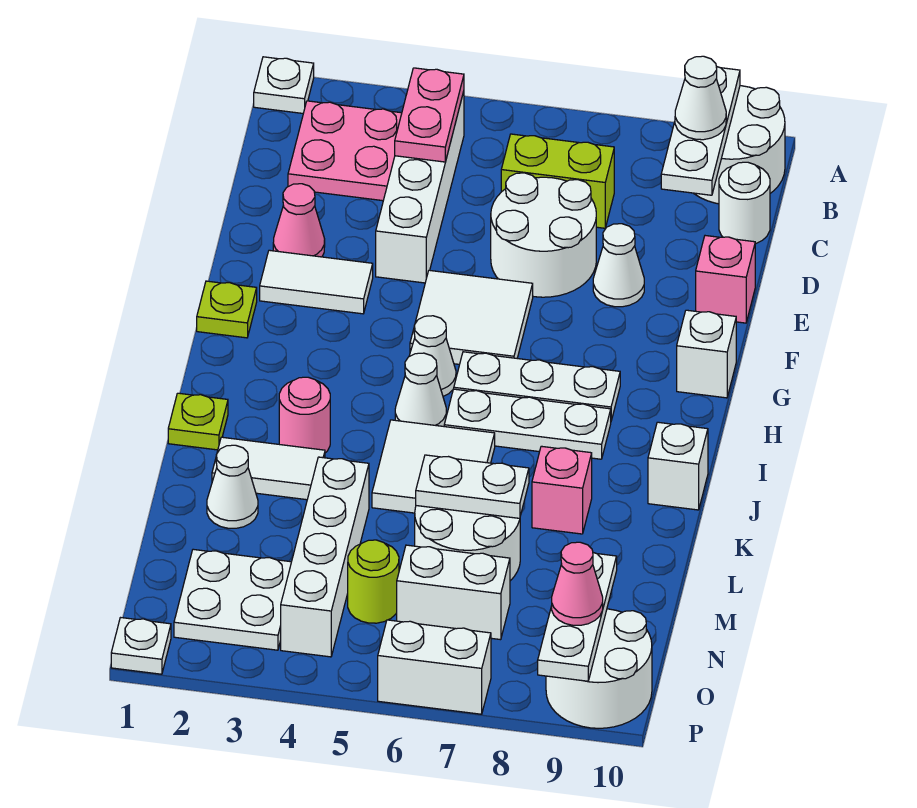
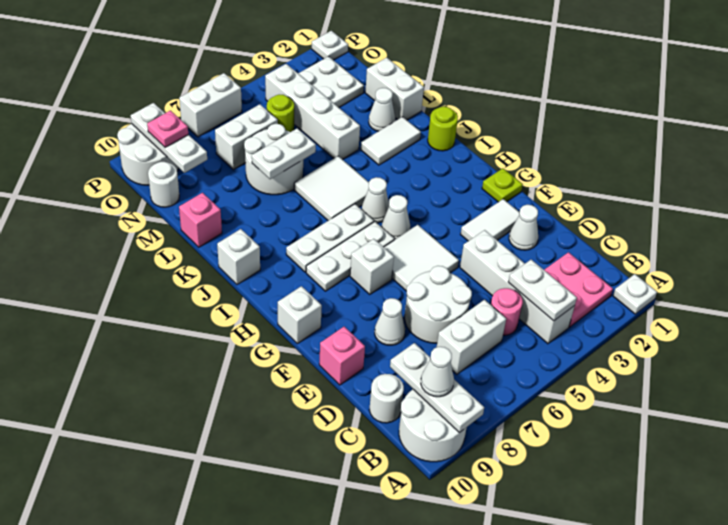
pink plate B4:C4 level 2 -> white plate B4:C4 level 2
lime brick C6:C7 level 1 -> white brick C6:C7 level 1
pink cone E2 level 1 -> white cone E2 level 1
none -> white brick G7 level 1
lime plate J1 level 1 -> lime round brick J1 level 1
pink round brick J3 level 1 -> pink round brick C5 level 1
pink brick K8 level 1 -> pink brick L10 level 1
none -> white brick L1:M1 level 1
none -> white round brick N10 level 1
pink cone O9 level 3 -> pink plate O9 level 3

